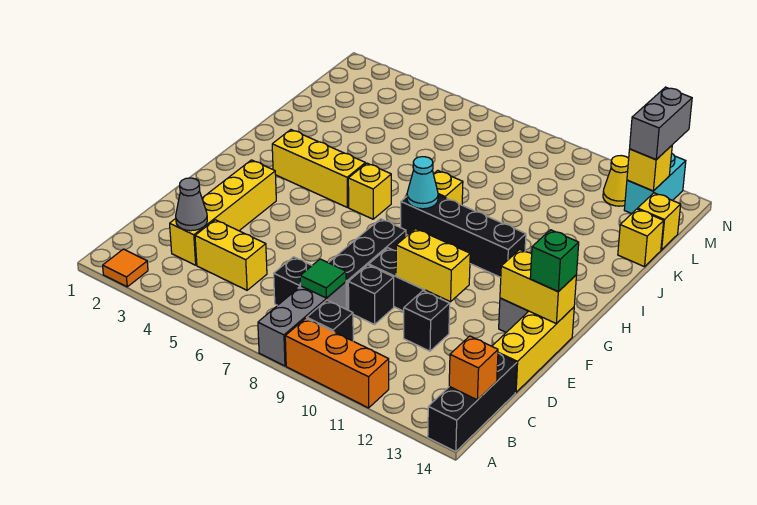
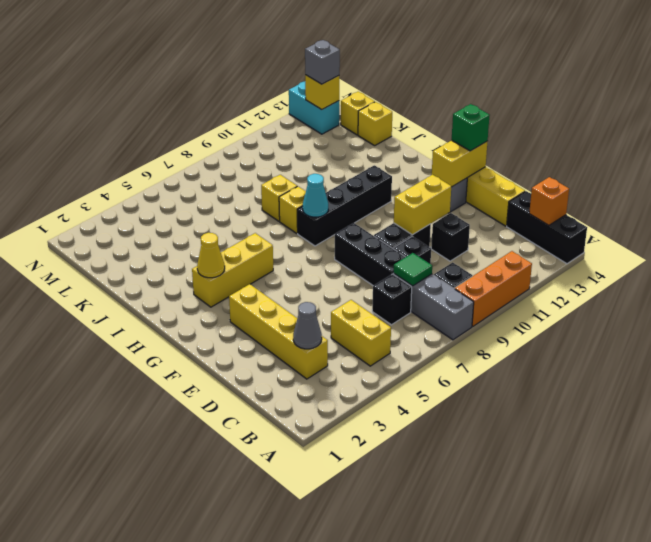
orange tile A2 level 1 -> none
yellow brick C4:C5 level 1 -> yellow brick B5:C5 level 1
yellow brick H6 level 1 -> yellow brick J8 level 1
yellow cone M12 level 1 -> yellow cone H3 level 2
grey brick M13:N13 level 3 -> grey brick M13 level 3

